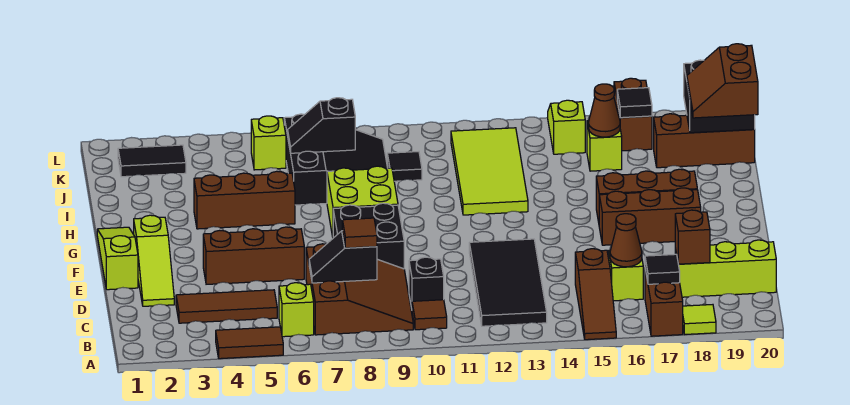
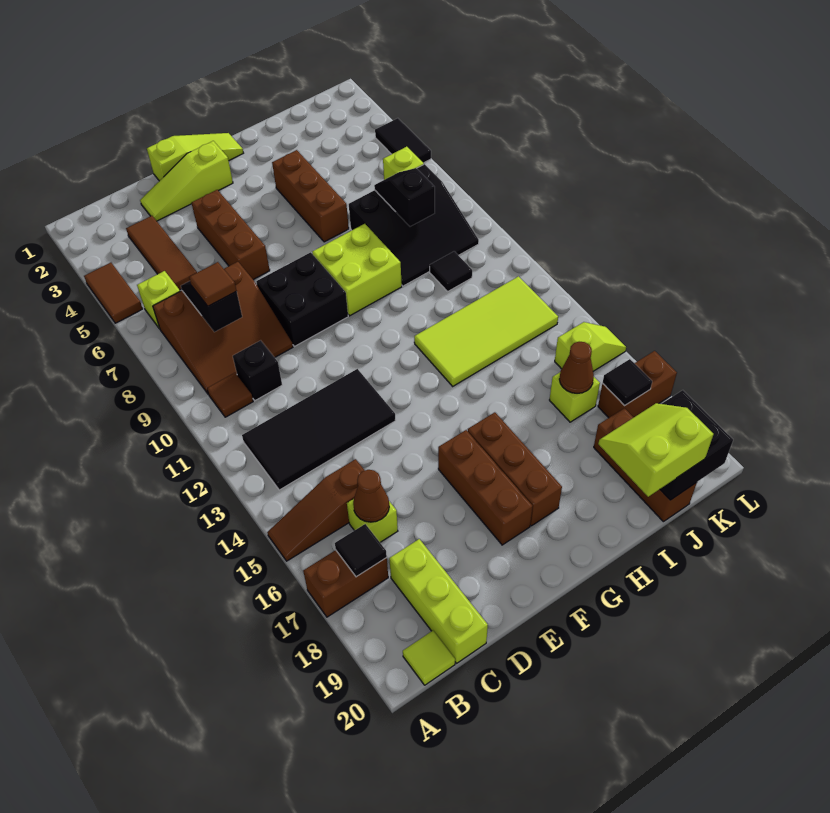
lime tile A18 level 1 -> lime tile B20 level 1
brown brick C18 level 2 -> none
brown slope I19:J20 level 3 top 20 -> lime slope I19:J20 level 3 top 20
black tile K2:K3 level 1 -> black tile L4:L5 level 1

